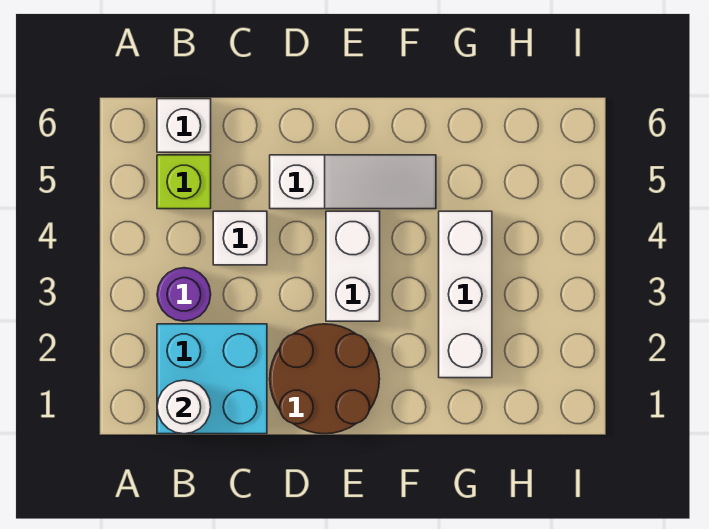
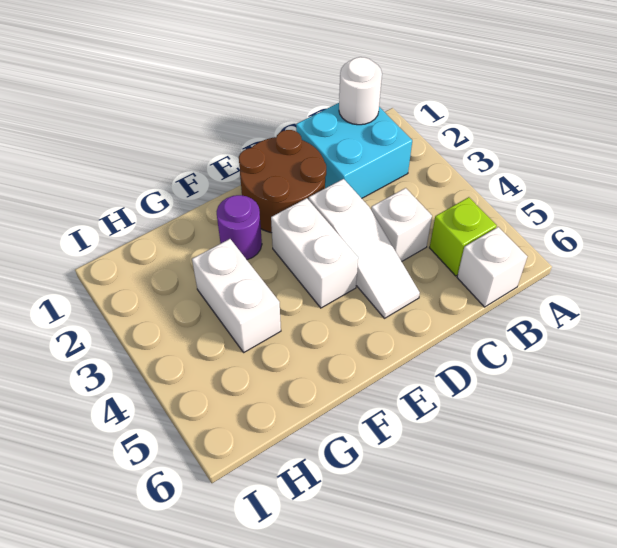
purple round brick B3 level 1 -> purple round brick F2 level 1
white slope D5:F5 level 1 top D -> white slope D3:D5 level 1 top 3
white brick G2:G4 level 1 -> white brick G3:G4 level 1

